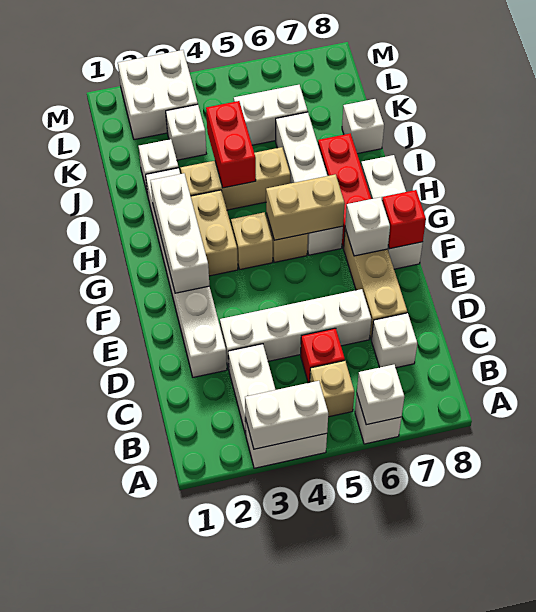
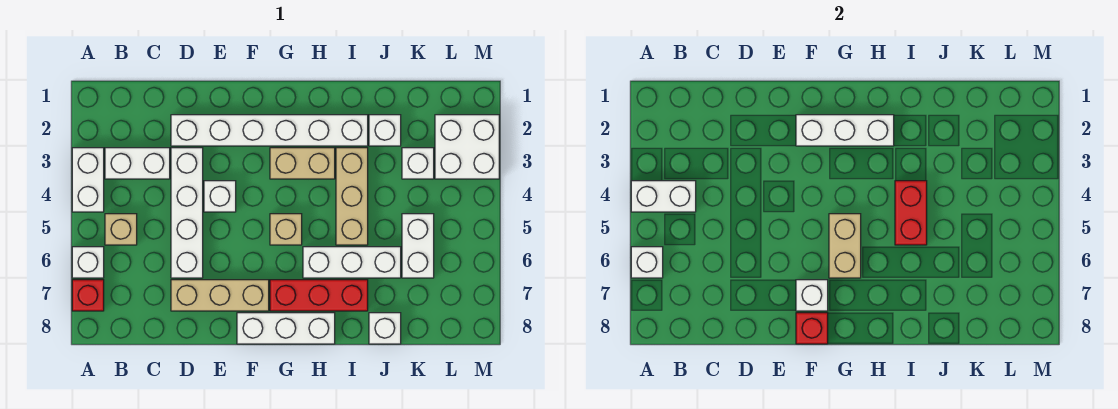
white brick A3:A4 level 2 -> white brick A4:B4 level 2
red brick C5 level 1 -> red brick A7 level 1
white brick C7 level 1 -> white brick E4 level 1
tan brick G4 level 1 -> none
white brick G6:J6 level 1 -> white brick H6:J6 level 1
red brick I4:J4 level 2 -> red brick I4:I5 level 2

